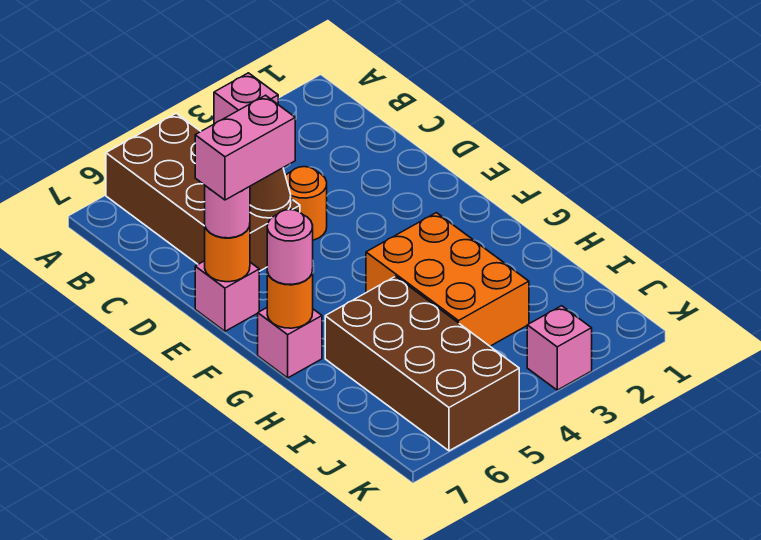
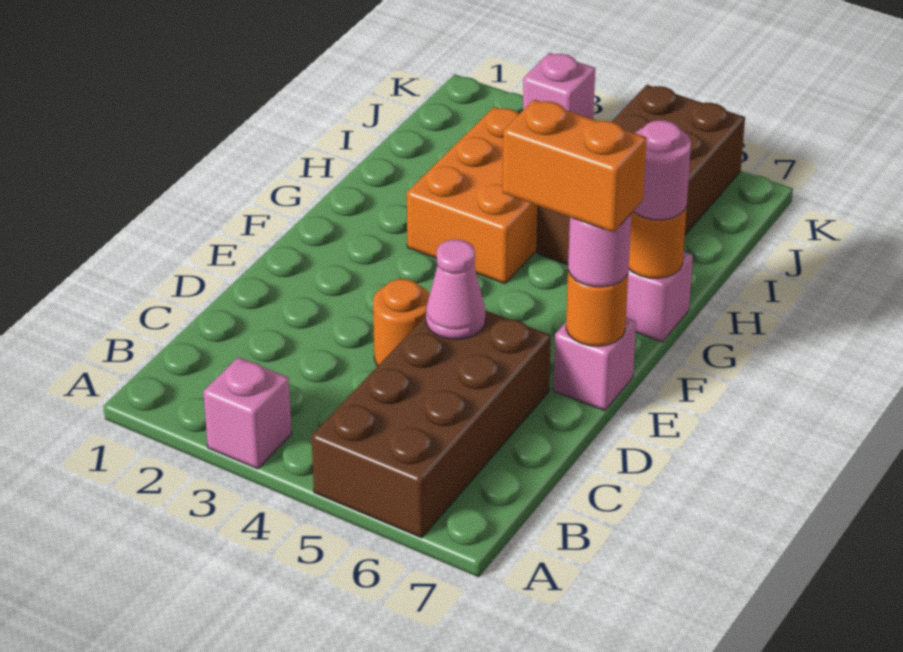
brown cone D5 level 2 -> pink cone D5 level 2
pink brick E6:E7 level 4 -> orange brick E6:E7 level 4

